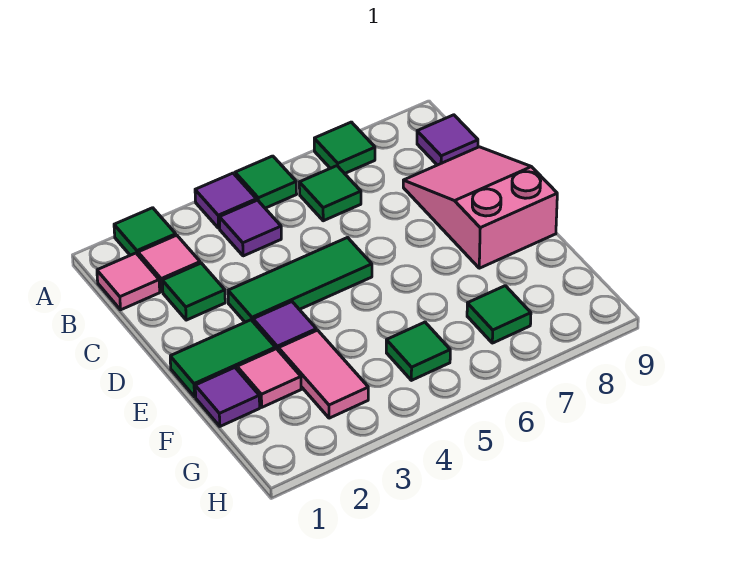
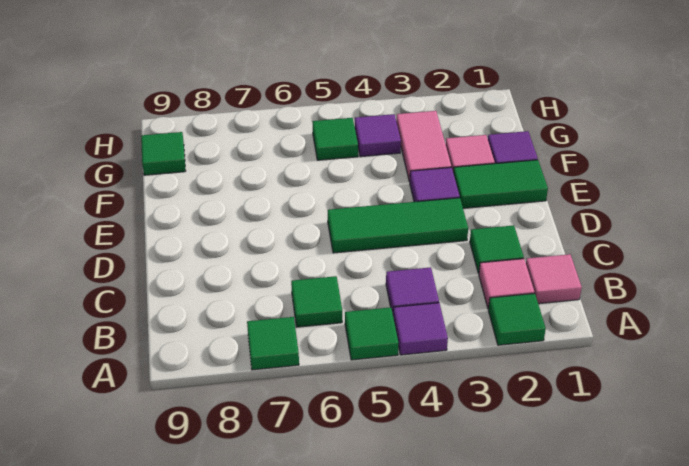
purple tile B9 level 1 -> purple tile G4 level 1
pink slope C8:E9 level 1 top E -> none
green tile G7 level 1 -> green tile G9 level 1

